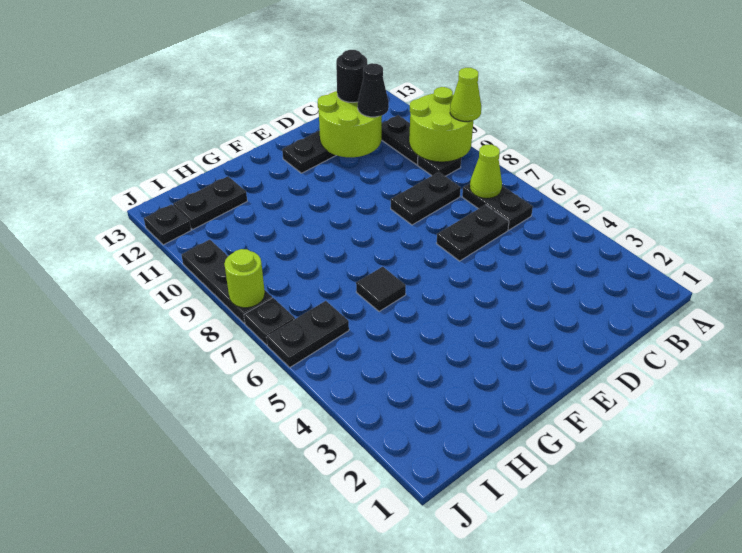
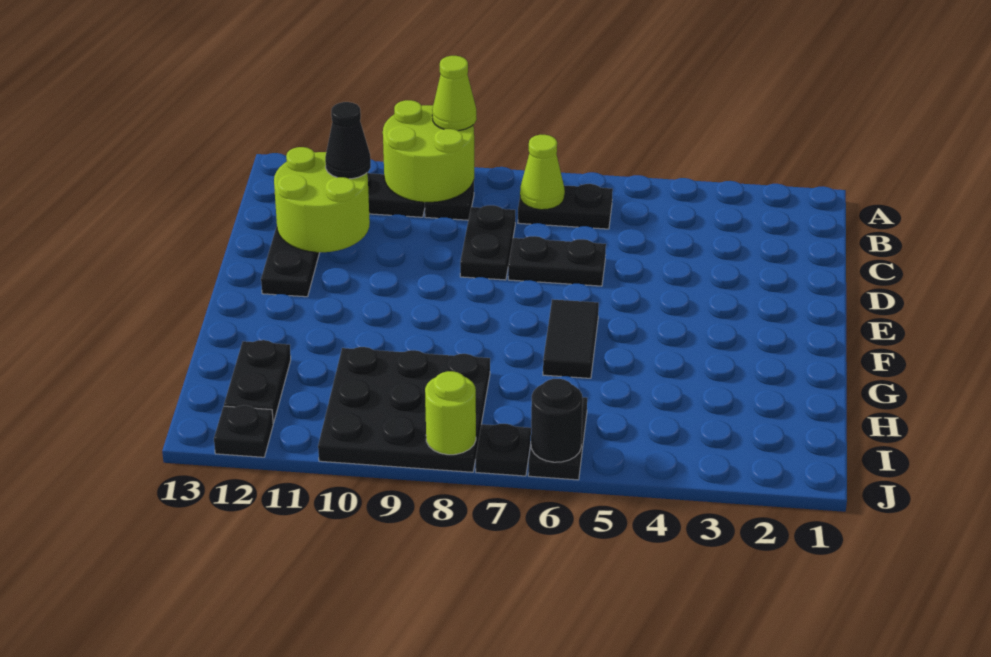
black plate C6:D6 level 1 -> black plate D6:D7 level 1
black round brick C12 level 3 -> black round brick J6 level 2
black tile G6 level 1 -> black tile F6:G6 level 1
black plate J8:J10 level 1 -> black plate H8:J10 level 1

